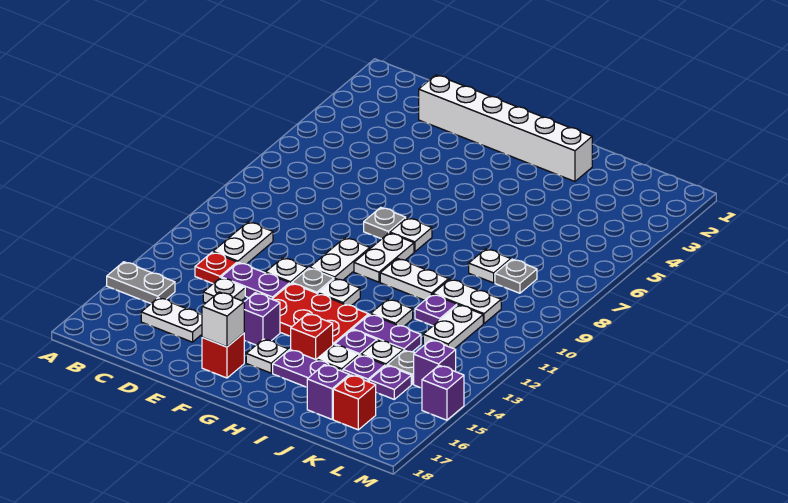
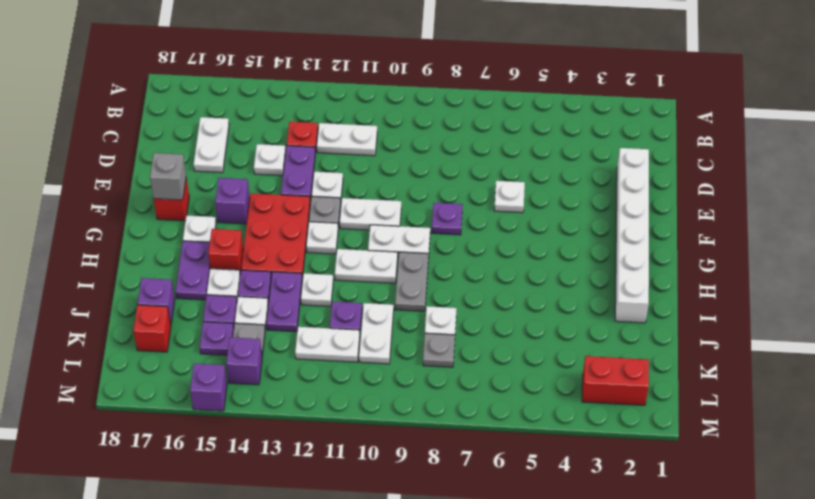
grey plate A15:B15 level 1 -> grey plate H9:I9 level 1
grey plate F8 level 1 -> purple plate F8 level 1
white brick F17 level 2 -> grey brick F17 level 2
white plate G8 level 1 -> white plate E6 level 1
white plate H10:I10 level 1 -> white plate H10:H11 level 1
none -> red brick L2:L3 level 1

